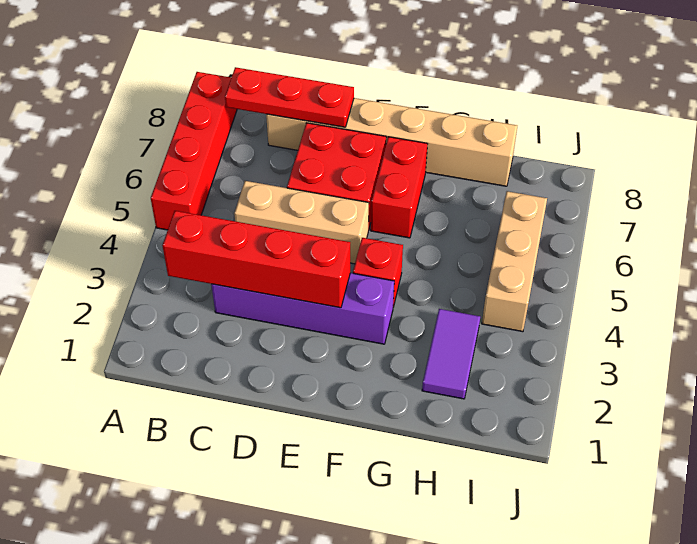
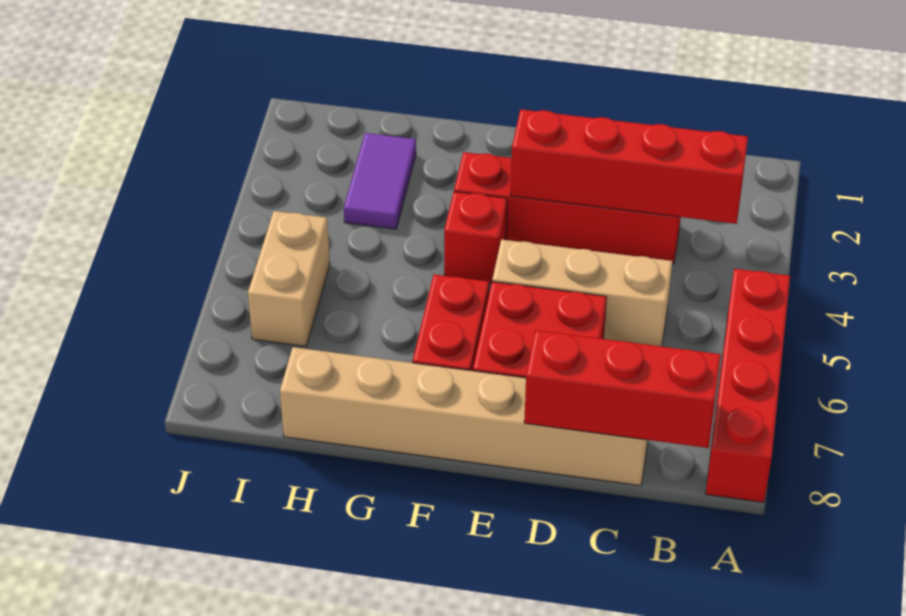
red plate B8:D8 level 2 -> red brick B8:D8 level 2
purple brick C3:F3 level 1 -> red brick C3:F3 level 1
tan brick I4:I6 level 1 -> tan brick I5:I6 level 1

